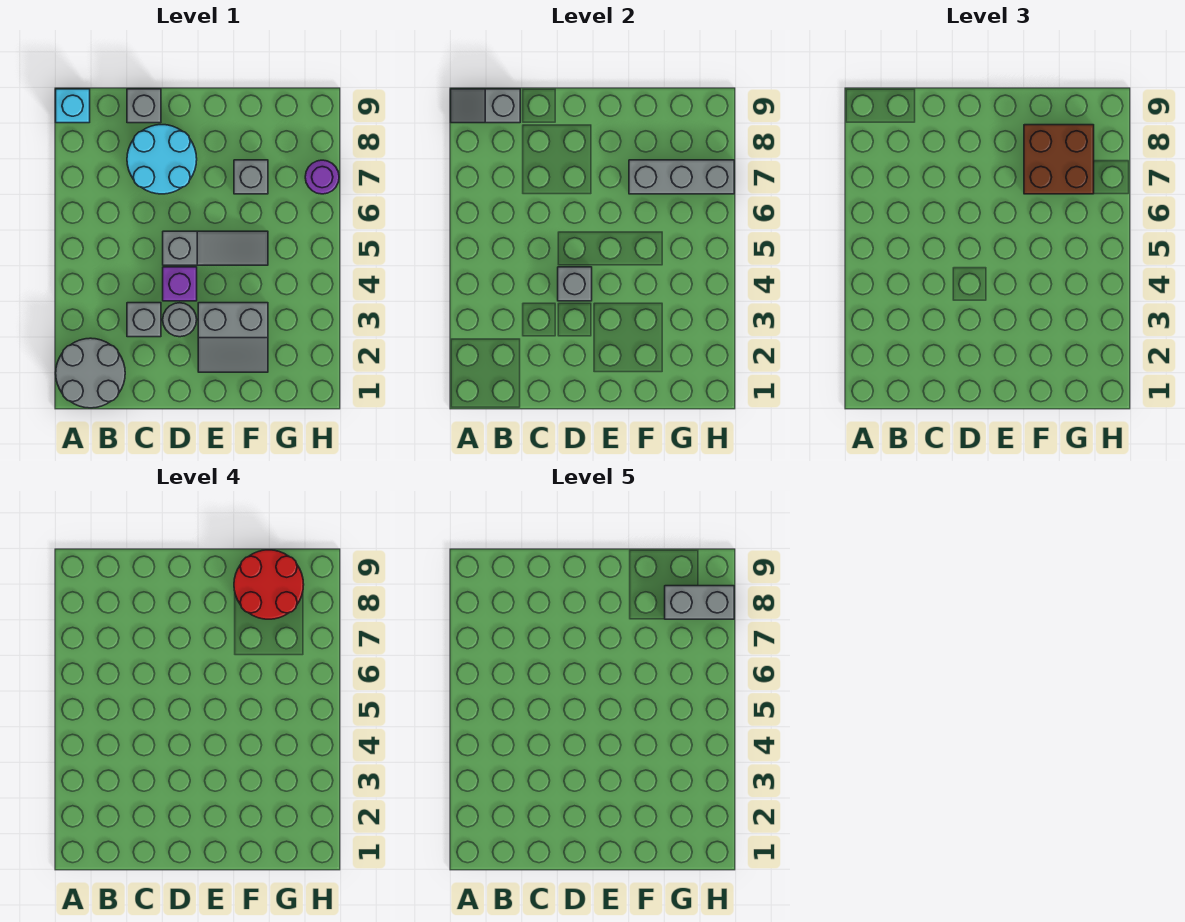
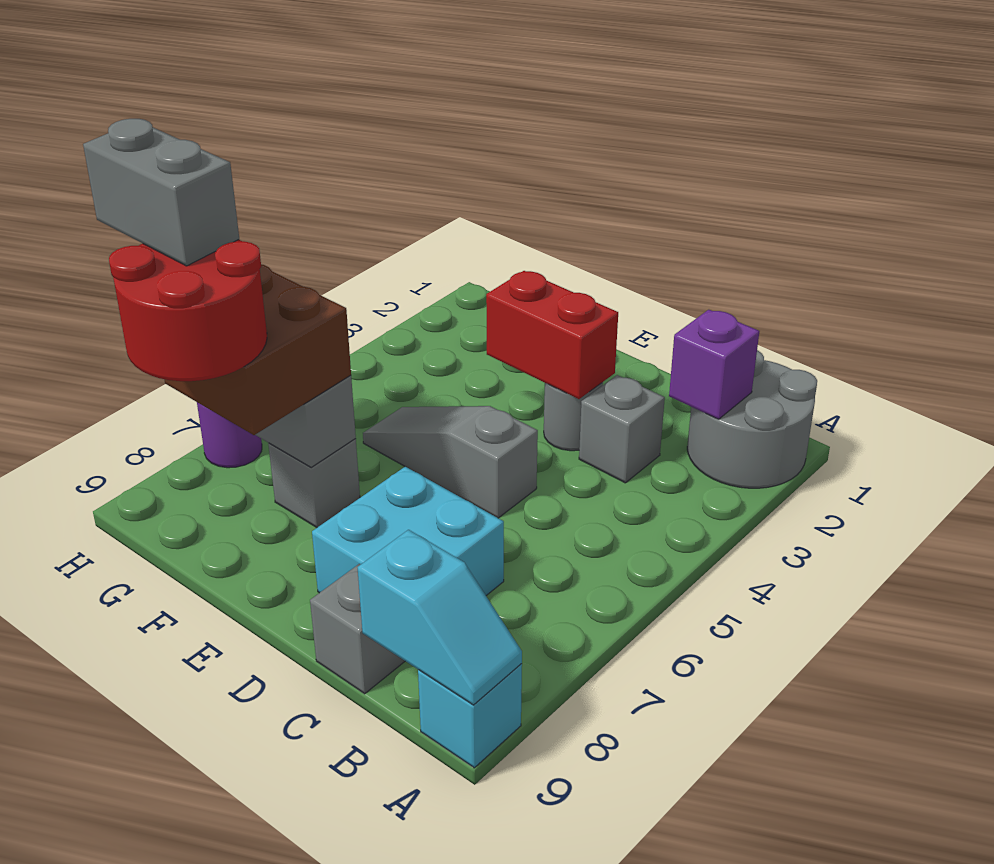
grey slope A9:B9 level 2 top B -> cyan slope A9:B9 level 2 top B
cyan round brick C7:D8 level 1 -> cyan brick C7:D8 level 1
none -> red brick D3:E3 level 2
purple brick D4 level 1 -> purple brick B2 level 2
grey brick D4 level 2 -> none
grey slope E2:F3 level 1 top 3 -> none

